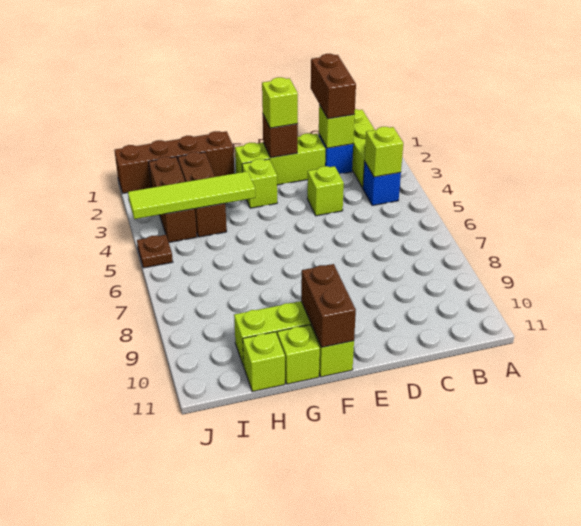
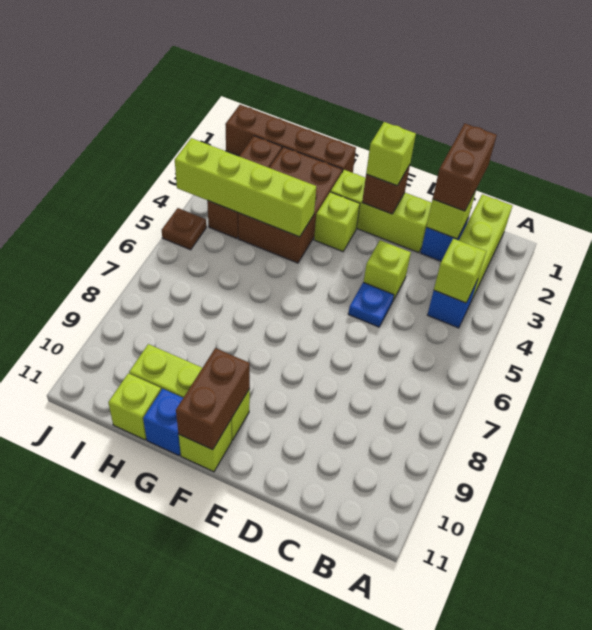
none -> blue plate D5 level 1
lime tile G4:J4 level 2 -> lime brick G4:J4 level 2
lime brick G11 level 1 -> blue brick G11 level 1
brown brick H2:H4 level 1 -> brown brick G2:H4 level 1

